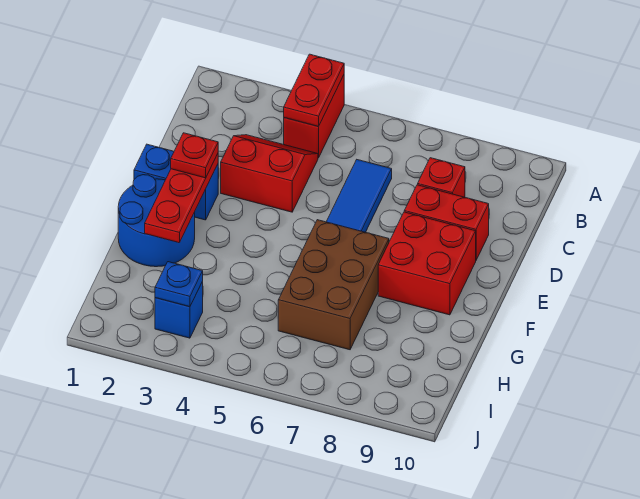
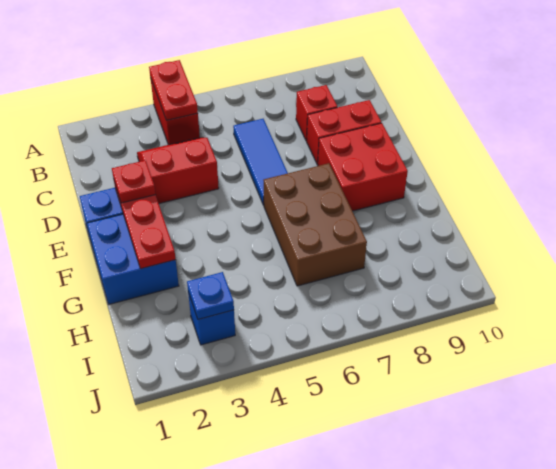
blue round brick F1:G2 level 1 -> blue brick F1:G2 level 1

